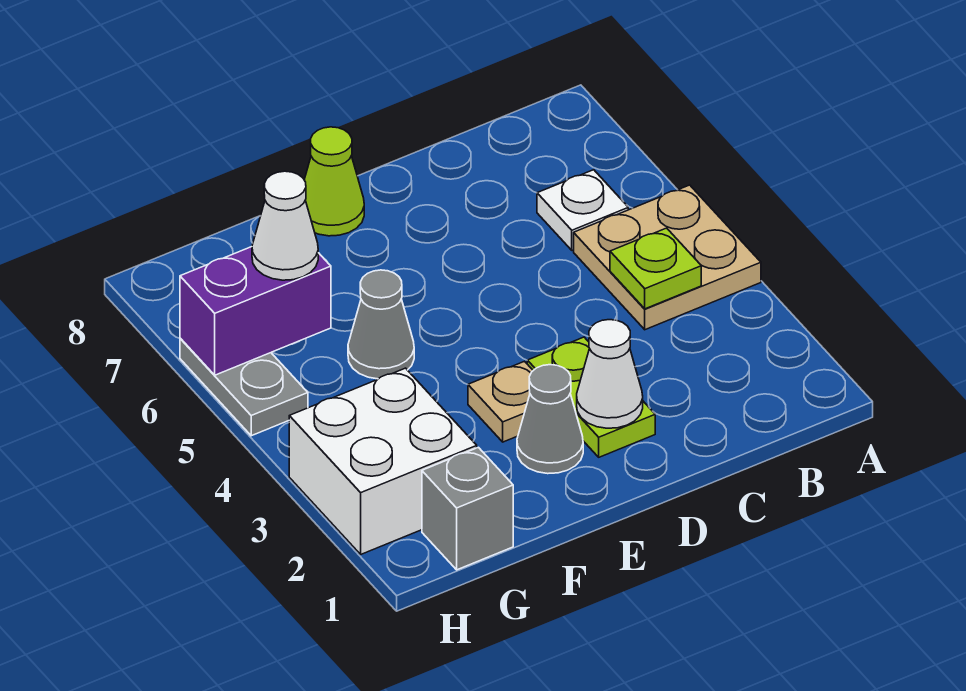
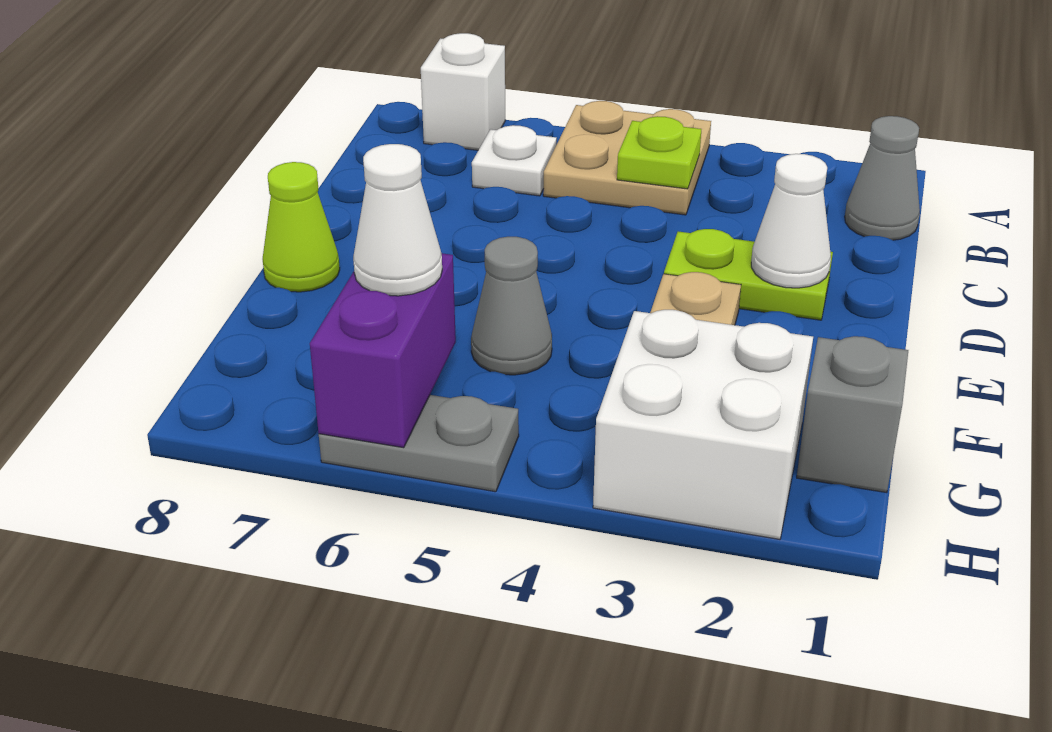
none -> white brick A7 level 1
grey cone E2 level 1 -> grey cone B1 level 1

